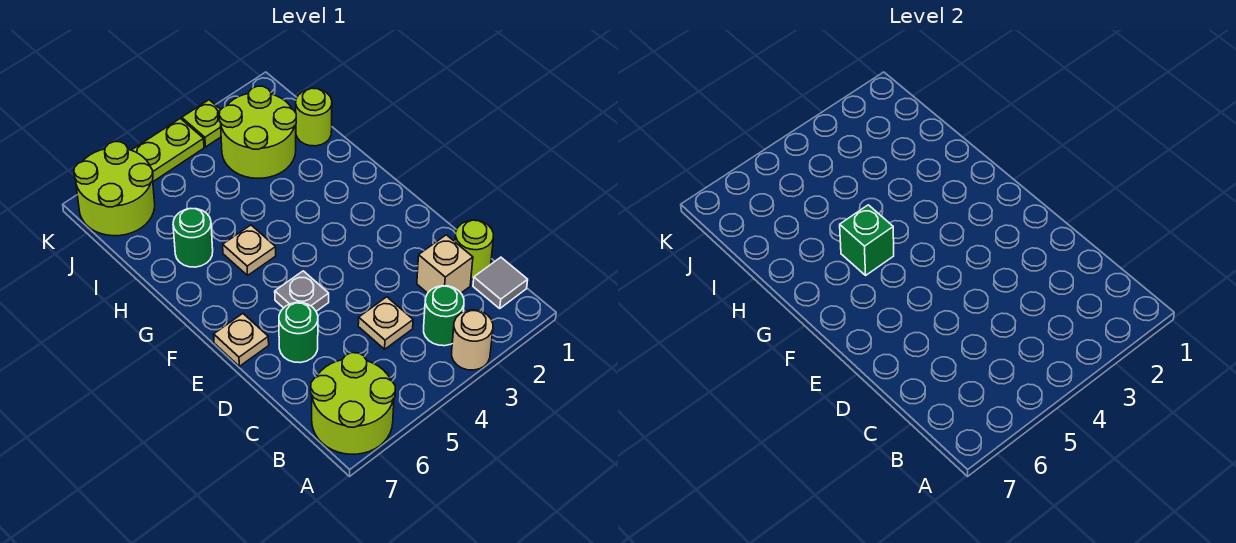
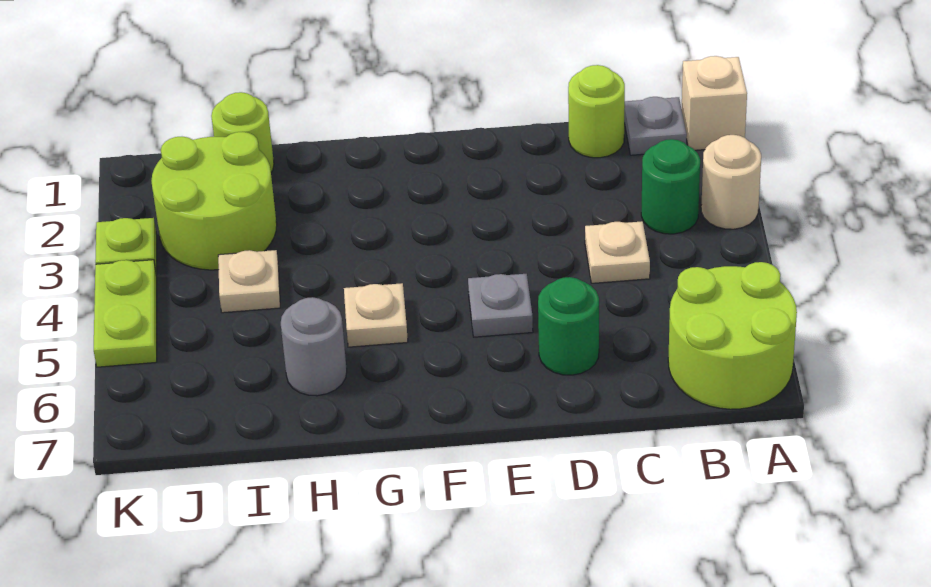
grey tile B1 level 1 -> grey plate B1 level 1
tan brick C2 level 1 -> tan brick A1 level 1
tan plate E7 level 1 -> tan plate I4 level 1
green brick G5 level 2 -> none
green round brick H6 level 1 -> grey round brick H6 level 1
lime round brick J6:K7 level 1 -> none

